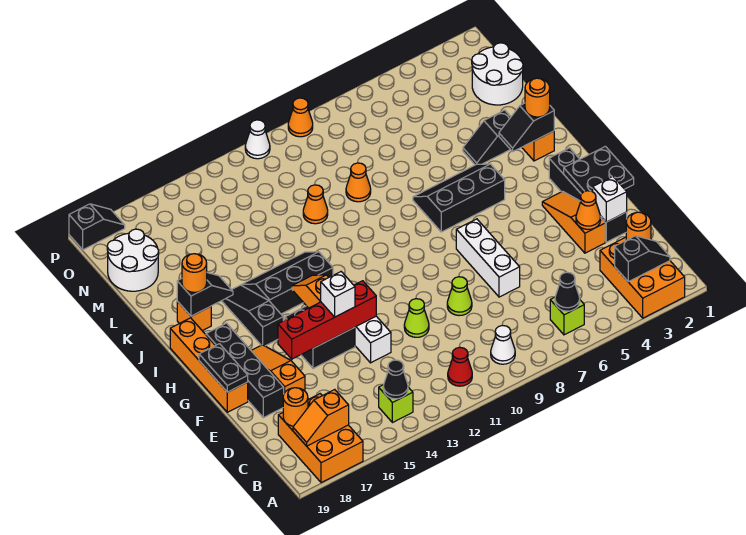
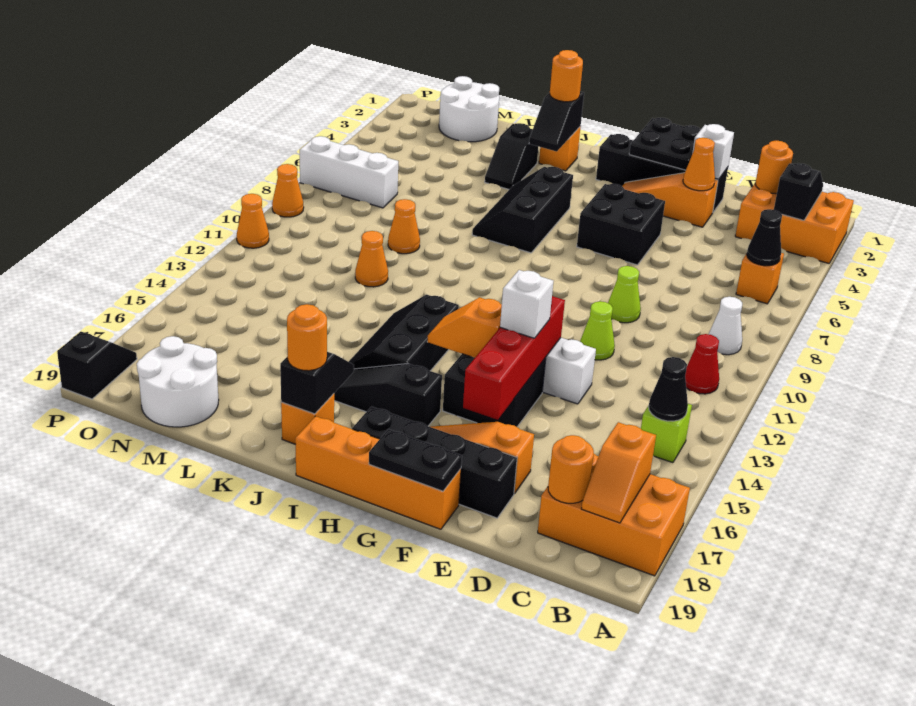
lime brick B6 level 1 -> orange brick B6 level 1
white brick E7:G7 level 1 -> white brick N7:P7 level 1
none -> black brick F5:G6 level 1
white cone P11 level 1 -> orange cone P11 level 1

